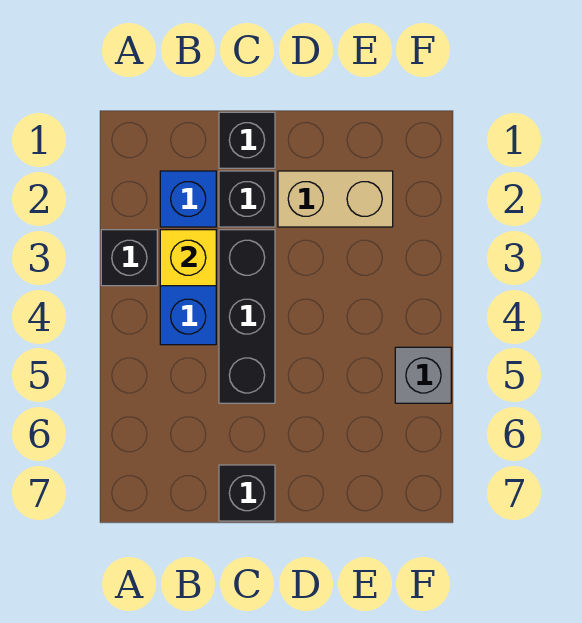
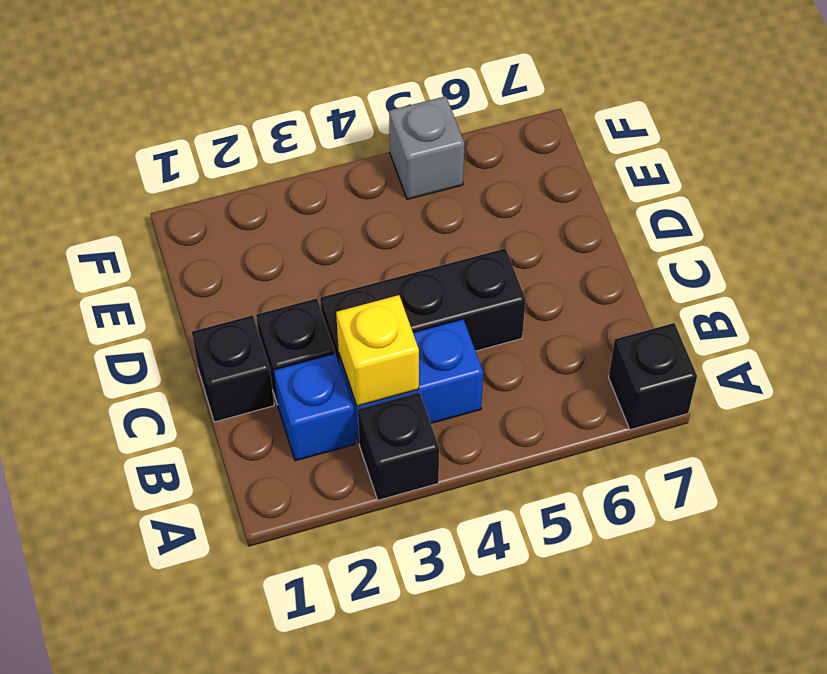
black brick C7 level 1 -> black brick A7 level 1
tan brick D2:E2 level 1 -> none

